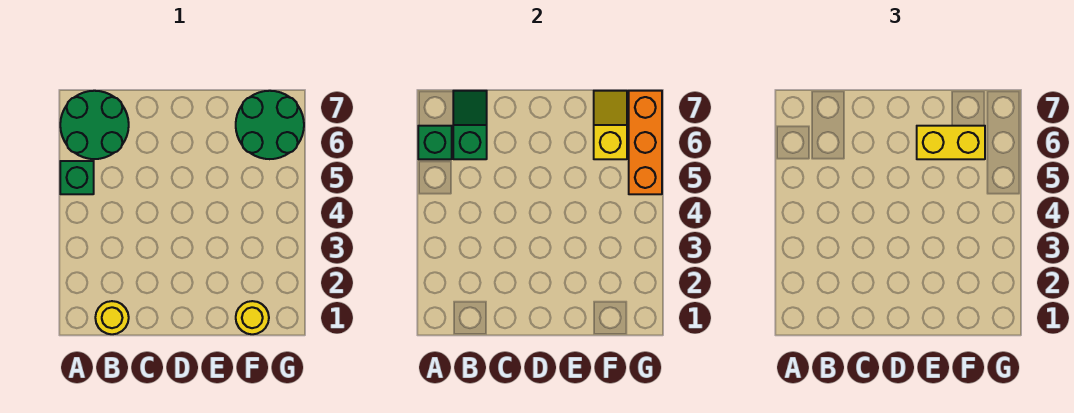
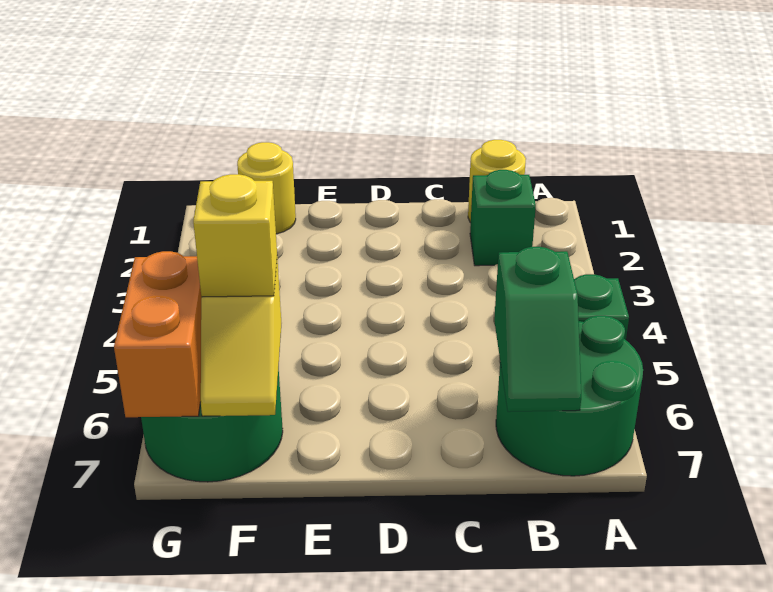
green brick A6 level 2 -> green brick B2 level 1
yellow brick E6:F6 level 3 -> yellow brick F6 level 3
orange brick G5:G7 level 2 -> orange brick G6:G7 level 2

